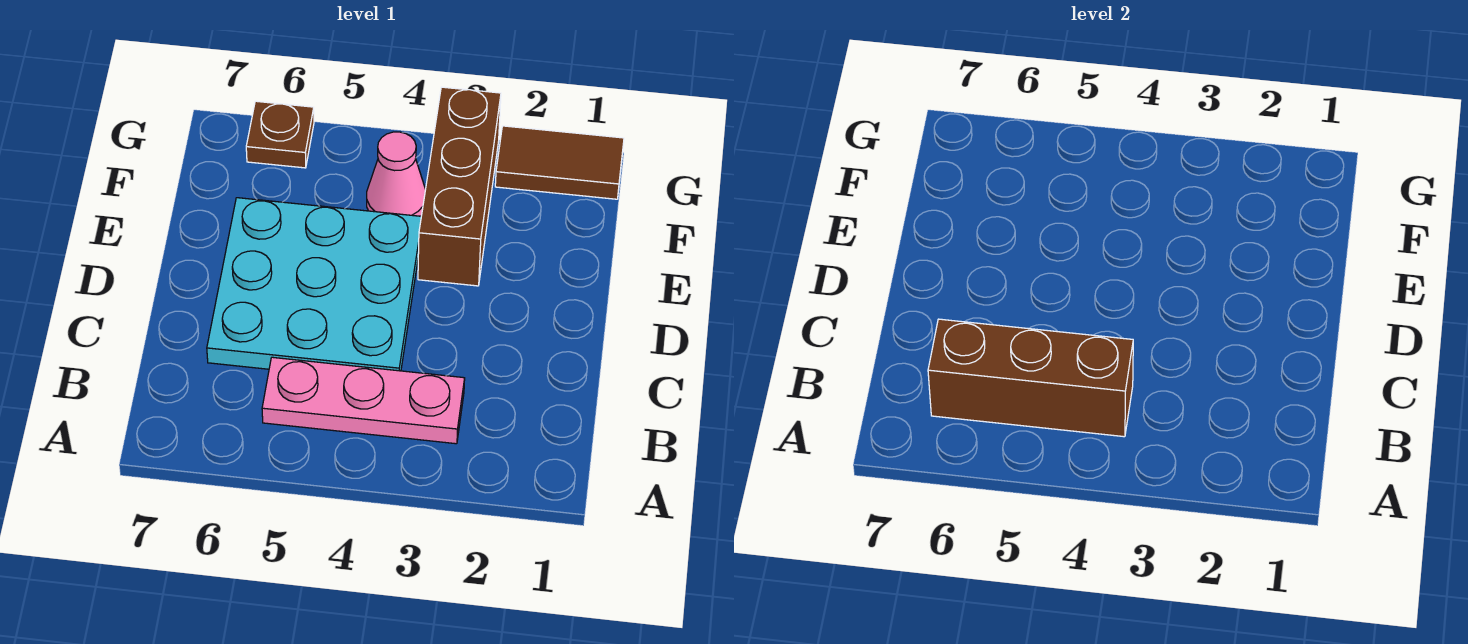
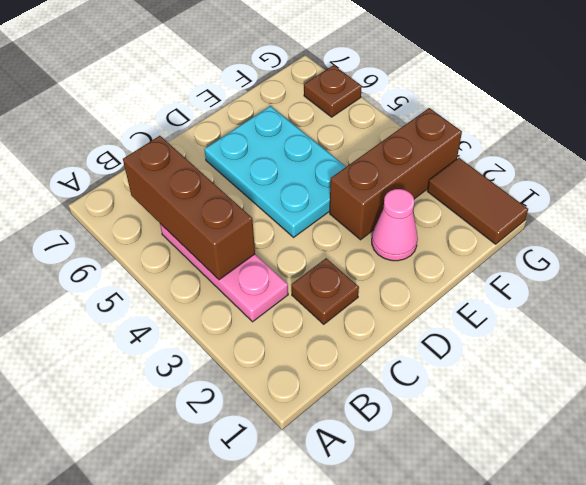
none -> brown plate C2 level 1
cyan plate C4:E6 level 1 -> cyan plate D4:E6 level 1
pink cone F4 level 1 -> pink cone E2 level 1

